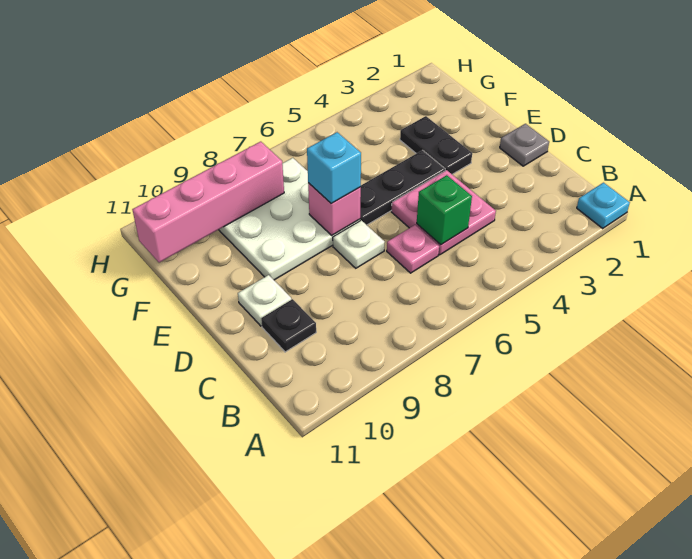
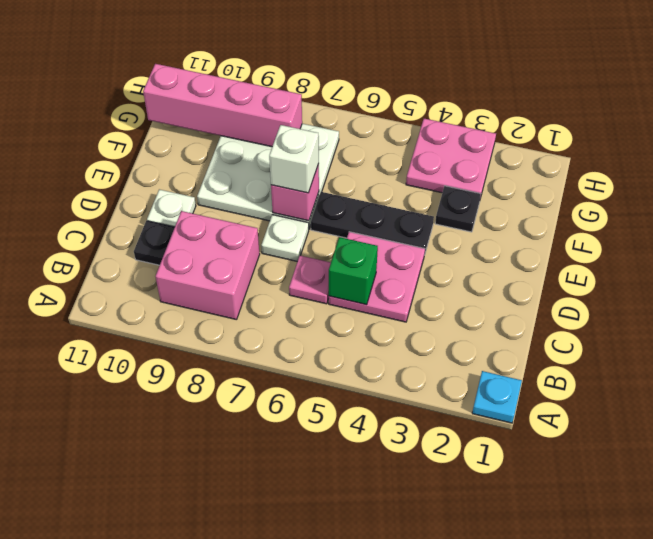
none -> pink brick B8:C9 level 1
grey plate D1 level 1 -> none
black plate E3:F3 level 1 -> black plate F3 level 1
cyan brick E7 level 3 -> white brick E7 level 3
none -> pink plate G3:H4 level 1

